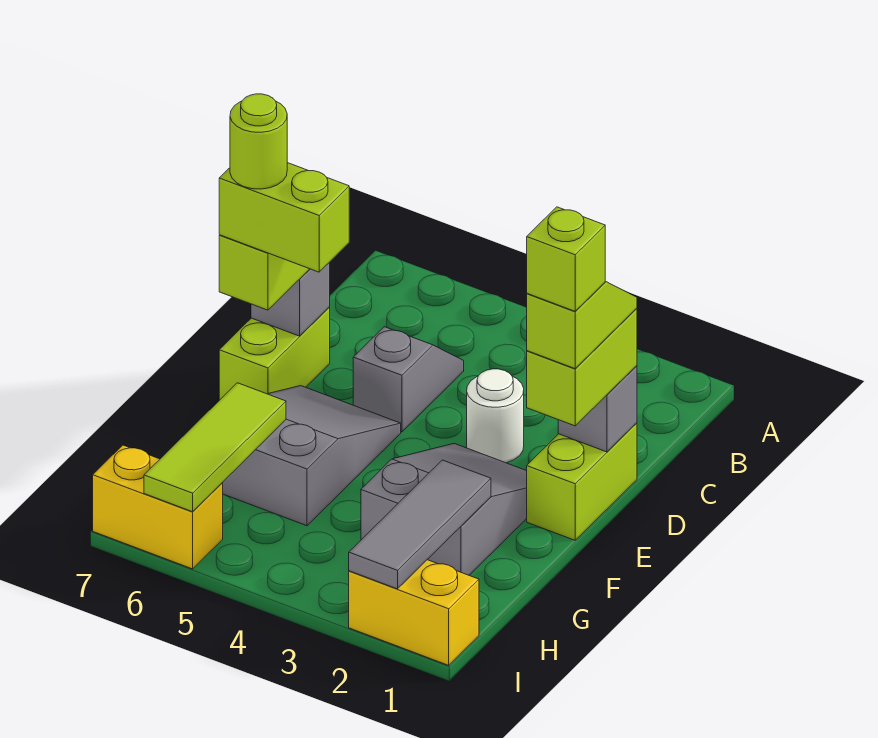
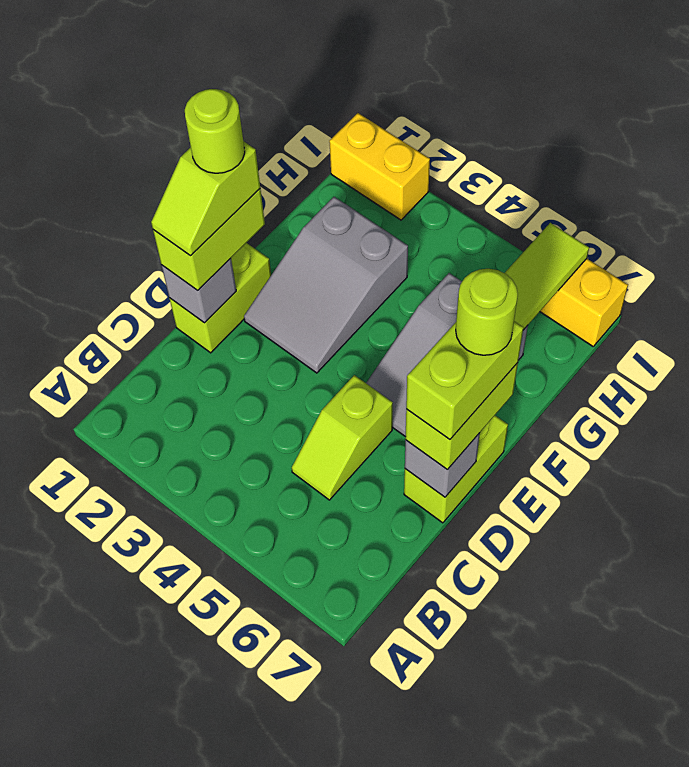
grey slope C5:D5 level 1 top D -> lime slope C5:D5 level 1 top D
white round brick D3 level 1 -> none
lime brick E1 level 5 -> lime round brick E1 level 5
lime brick E6:E7 level 4 -> lime brick D7:E7 level 4
grey tile G2:I2 level 2 -> none

